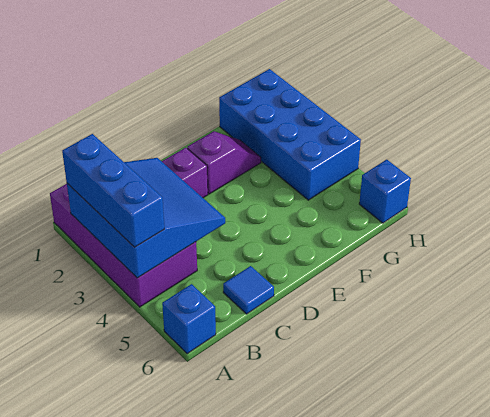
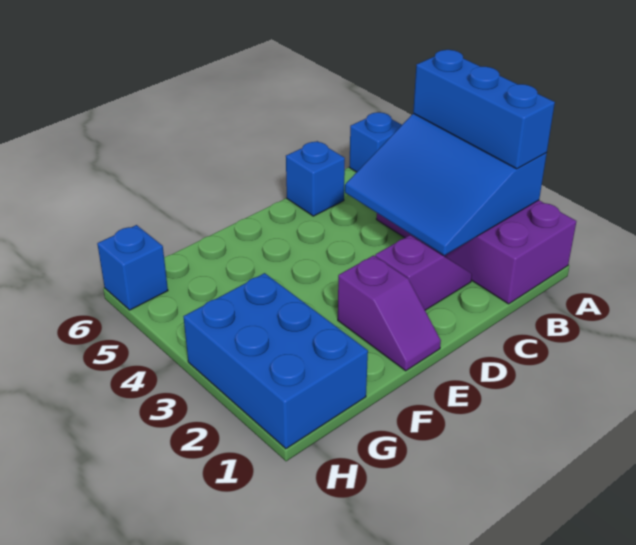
blue tile C6 level 1 -> blue brick C6 level 1
purple slope E2:F2 level 1 top E -> purple slope E1:E2 level 1 top 2
blue brick G1:H4 level 1 -> blue brick G1:H3 level 1

